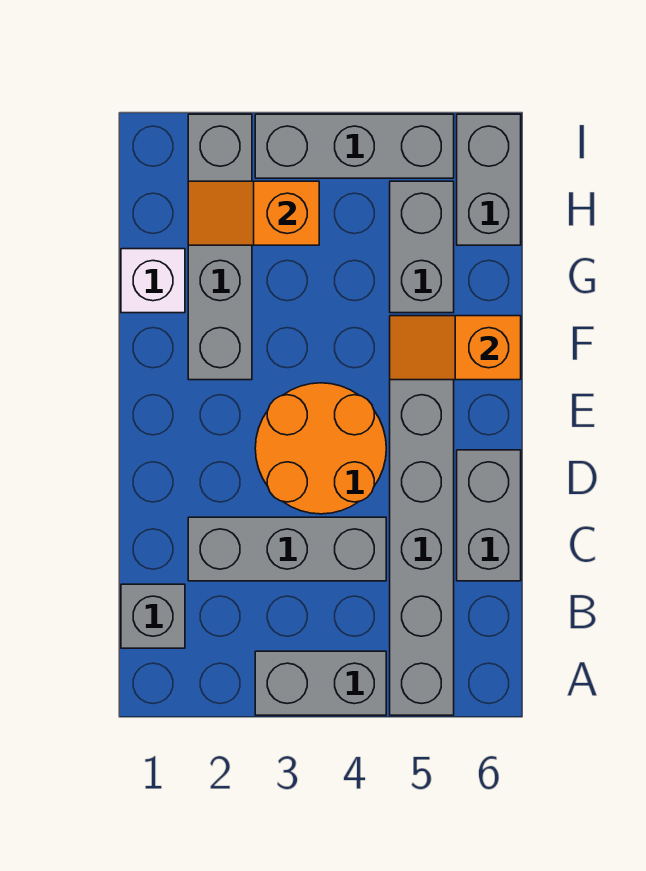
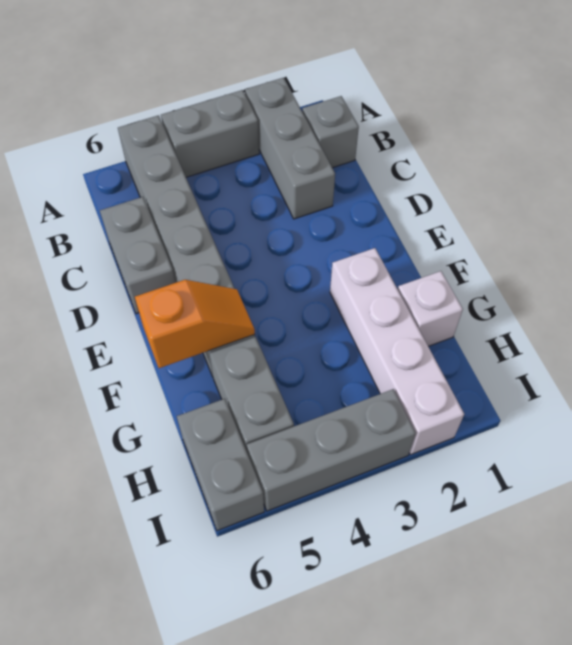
grey brick C2:C4 level 1 -> grey brick A2:C2 level 1
orange round brick D3:E4 level 1 -> none
grey brick F2:I2 level 1 -> white brick F2:I2 level 1
orange slope H2:H3 level 2 top 3 -> none

